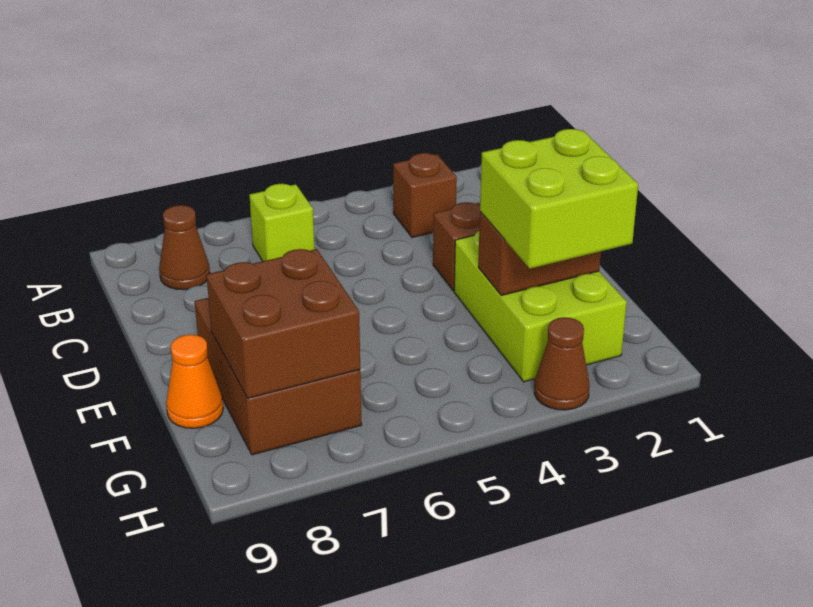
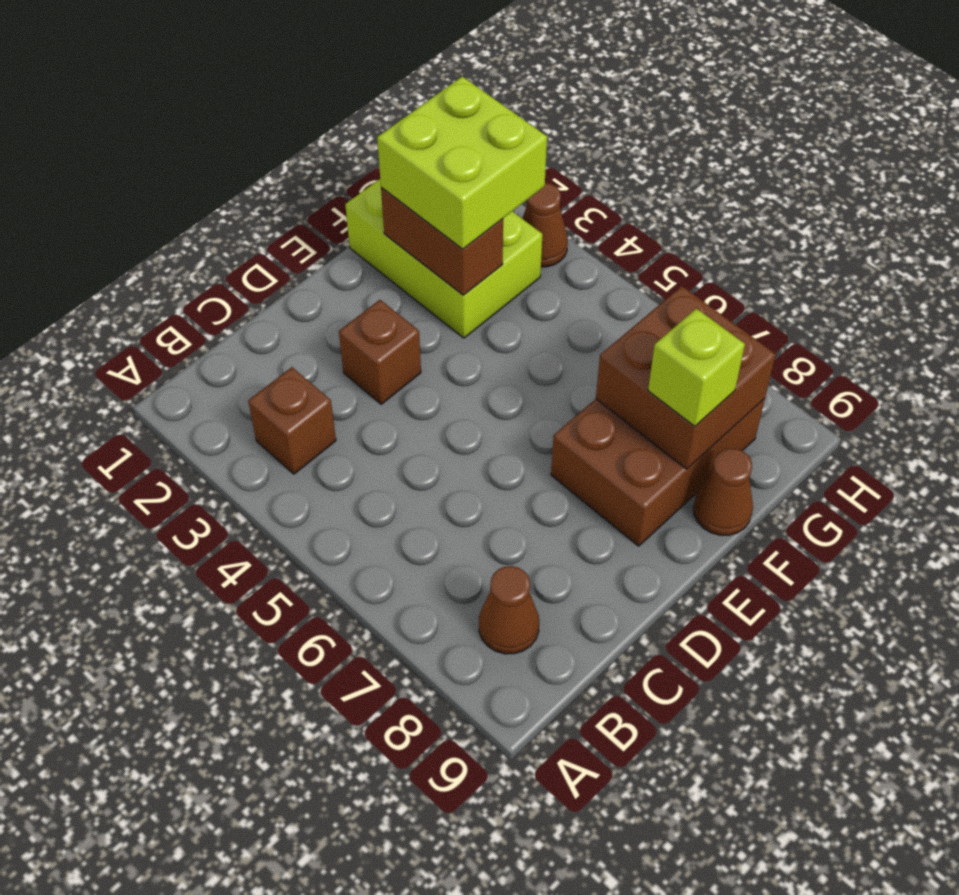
lime brick B6 level 1 -> lime brick F8 level 3
lime brick E2:G3 level 1 -> lime brick F1:G3 level 1
orange cone F9 level 1 -> brown cone F9 level 1

